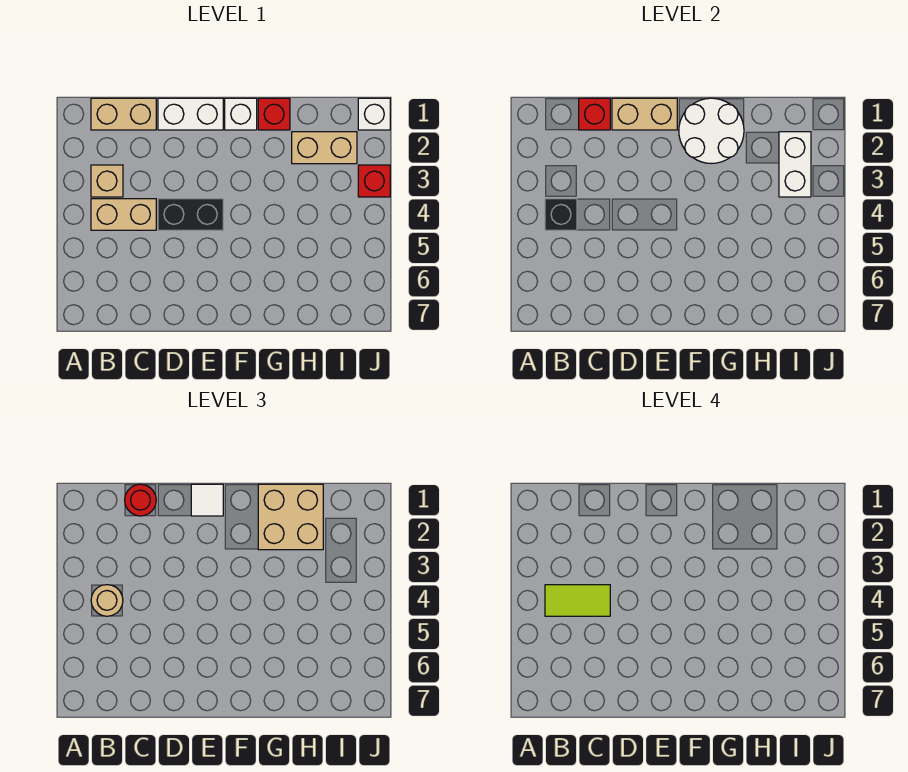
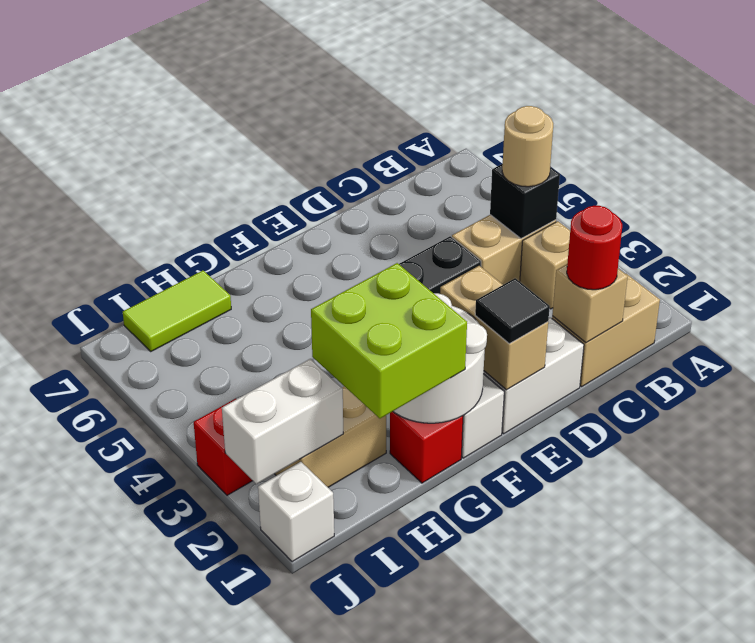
lime tile B4:C4 level 4 -> lime tile H7:I7 level 1
red brick C1 level 2 -> tan brick C1 level 2
tan brick D1:E1 level 2 -> tan brick E1:E2 level 2
white tile E1 level 3 -> black tile E1 level 3
tan brick G1:H2 level 3 -> lime brick G1:H2 level 3
white brick I2:I3 level 2 -> white brick I2:J2 level 2

